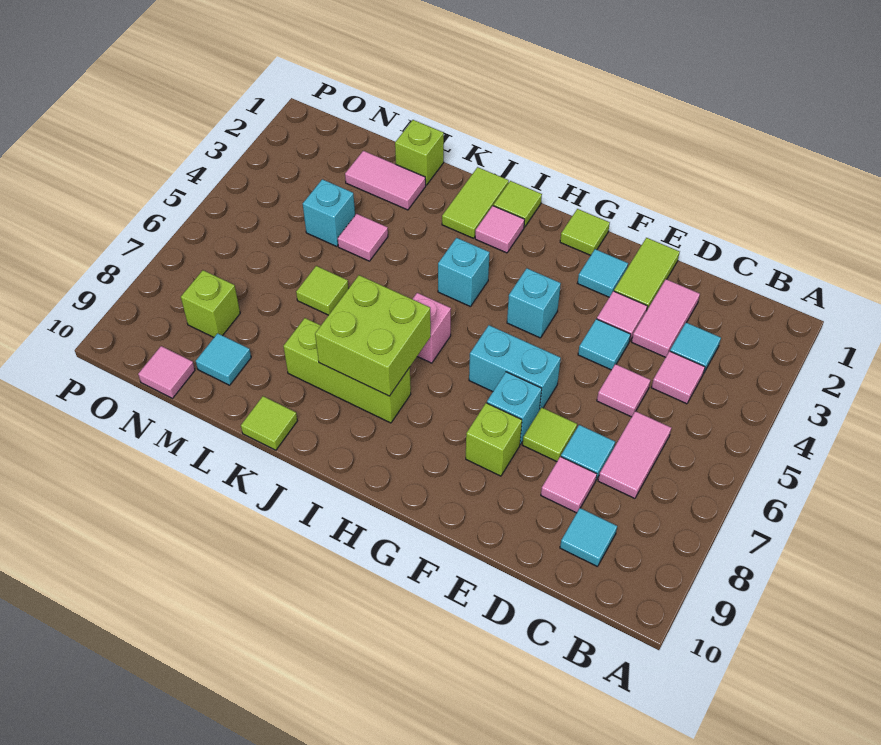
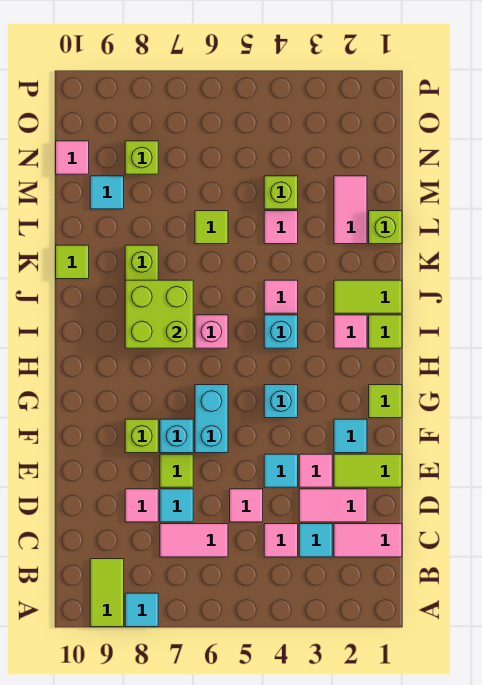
none -> lime tile A9:B9 level 1
none -> pink tile C1:C2 level 1
cyan tile C9 level 1 -> cyan tile A8 level 1
none -> pink tile J4 level 1
cyan brick M4 level 1 -> lime brick M4 level 1

